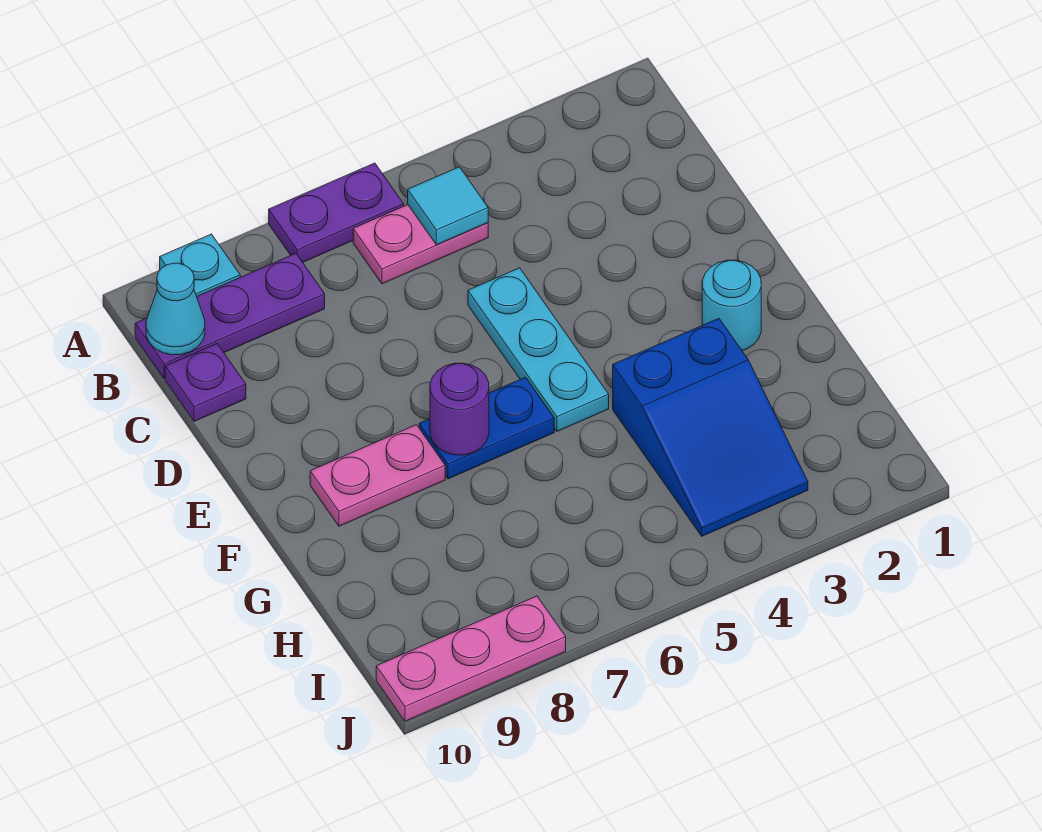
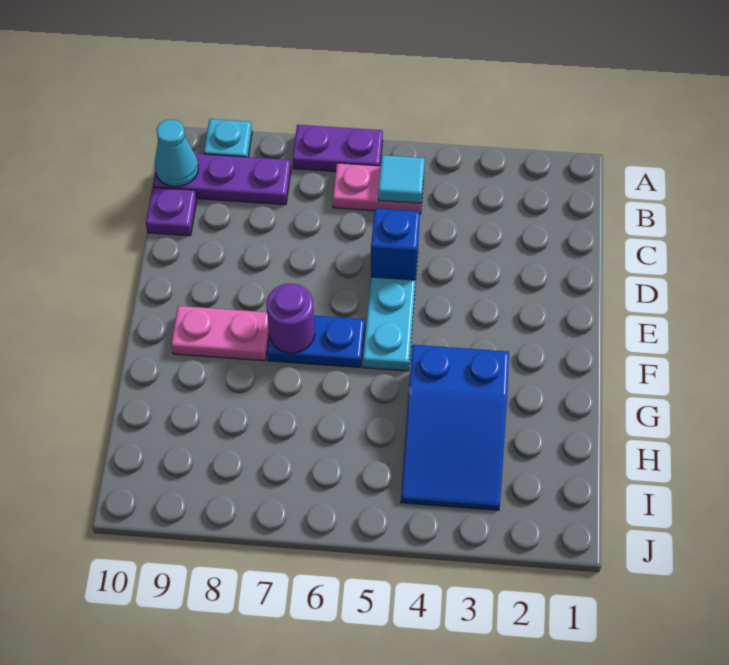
none -> blue brick D5 level 2
cyan round brick F2 level 1 -> none
pink plate J8:J10 level 1 -> none

